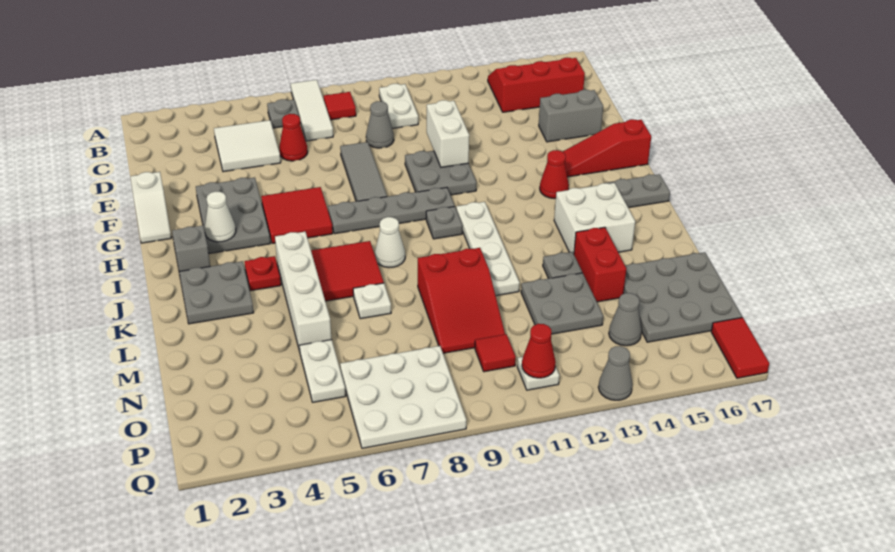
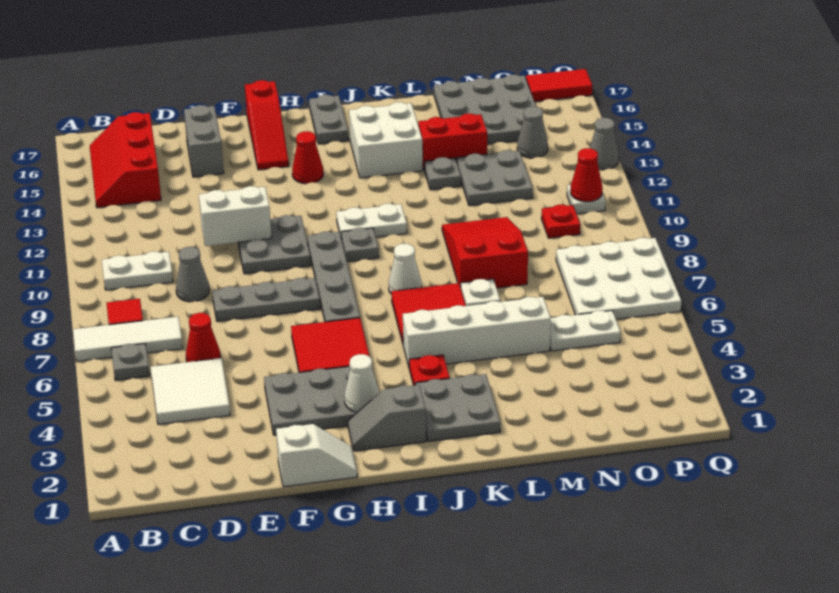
grey tile E8:G8 level 1 -> grey plate E8:G8 level 1
white plate I11:L11 level 1 -> white plate I11:J11 level 1
red slope L9:N10 level 1 top L -> red slope L8:M10 level 1 top 8
red tile O10 level 1 -> red plate O10 level 1

